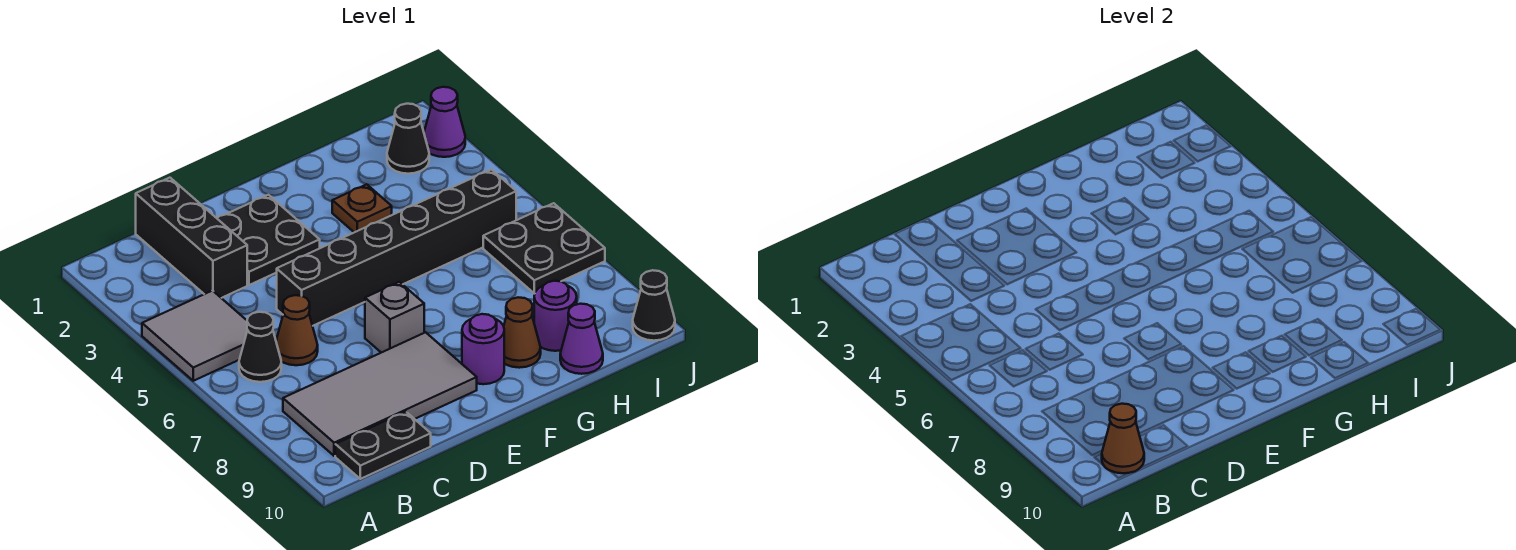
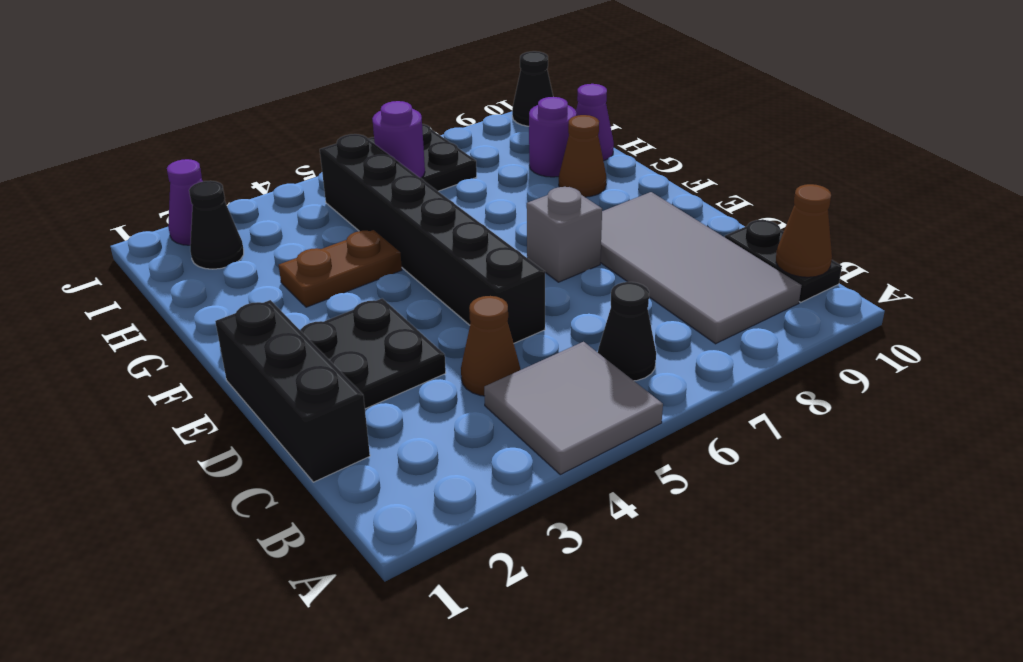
black brick C1:C3 level 1 -> black brick C1:E1 level 1
brown cone C6 level 1 -> brown cone C4 level 1
purple round brick F9 level 1 -> purple round brick I6 level 2
brown plate G3 level 1 -> brown plate G3:G4 level 1

